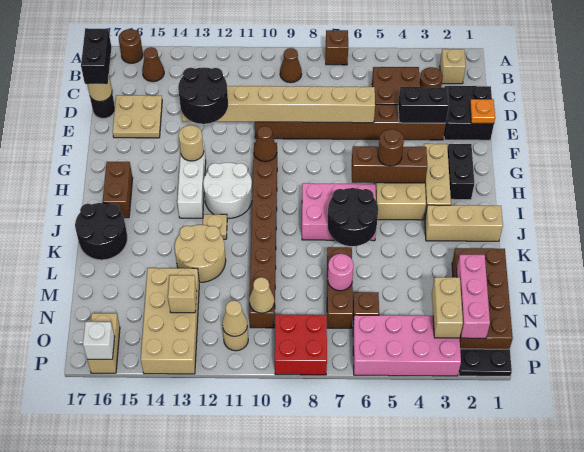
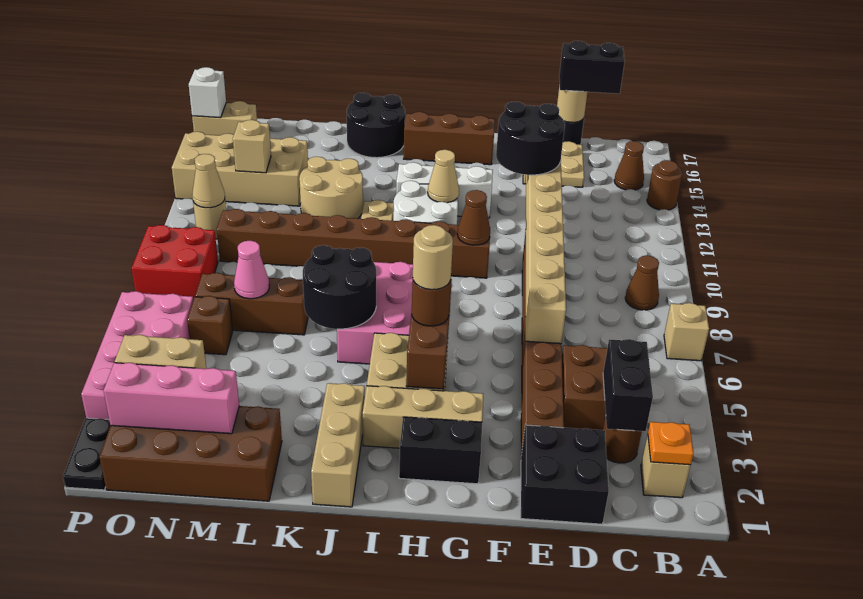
brown brick A7 level 1 -> tan brick A7 level 1
brown round brick A16 level 1 -> brown round brick A14 level 1
orange plate E1 level 2 -> orange plate B2 level 2
black brick E3:E4 level 2 -> black brick C3:C4 level 2
tan round brick G13 level 2 -> tan round brick H5 level 4
brown brick H16:I16 level 1 -> brown brick G16:I16 level 1
pink round brick M7 level 2 -> pink cone M7 level 2
tan cone N10 level 2 -> tan cone H12 level 2

